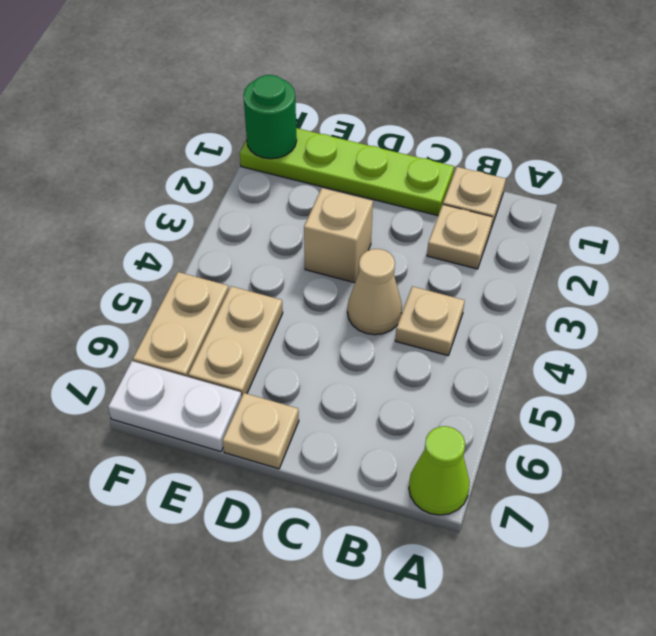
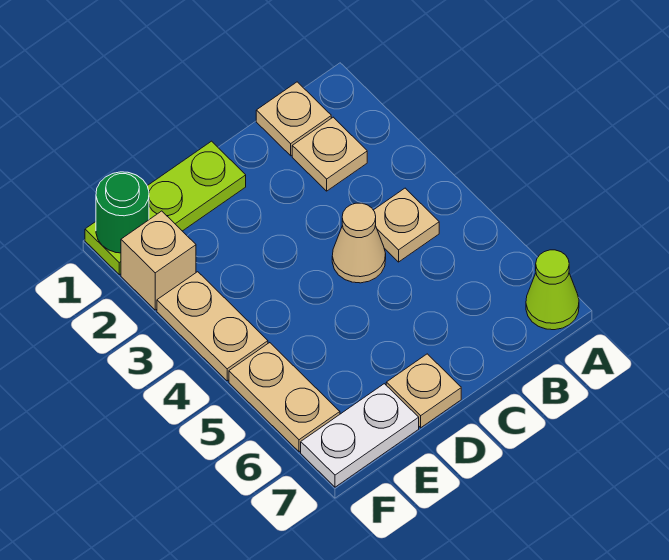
lime plate C1:F1 level 1 -> lime plate D1:F1 level 1
tan brick D3 level 1 -> tan brick F2 level 1
tan plate E5:E6 level 1 -> tan plate F3:F4 level 1

